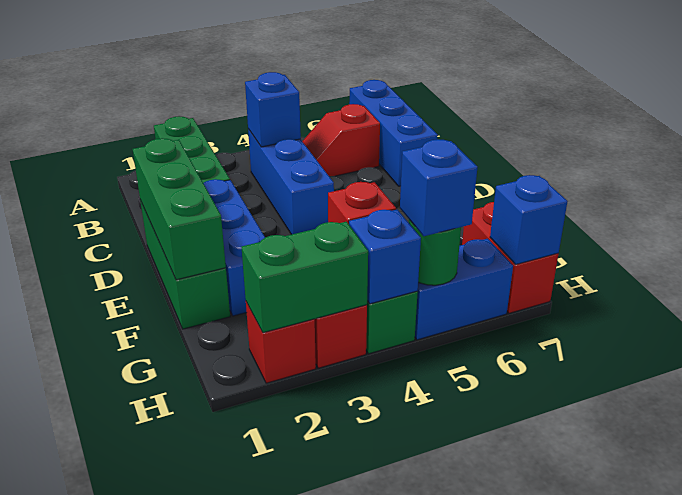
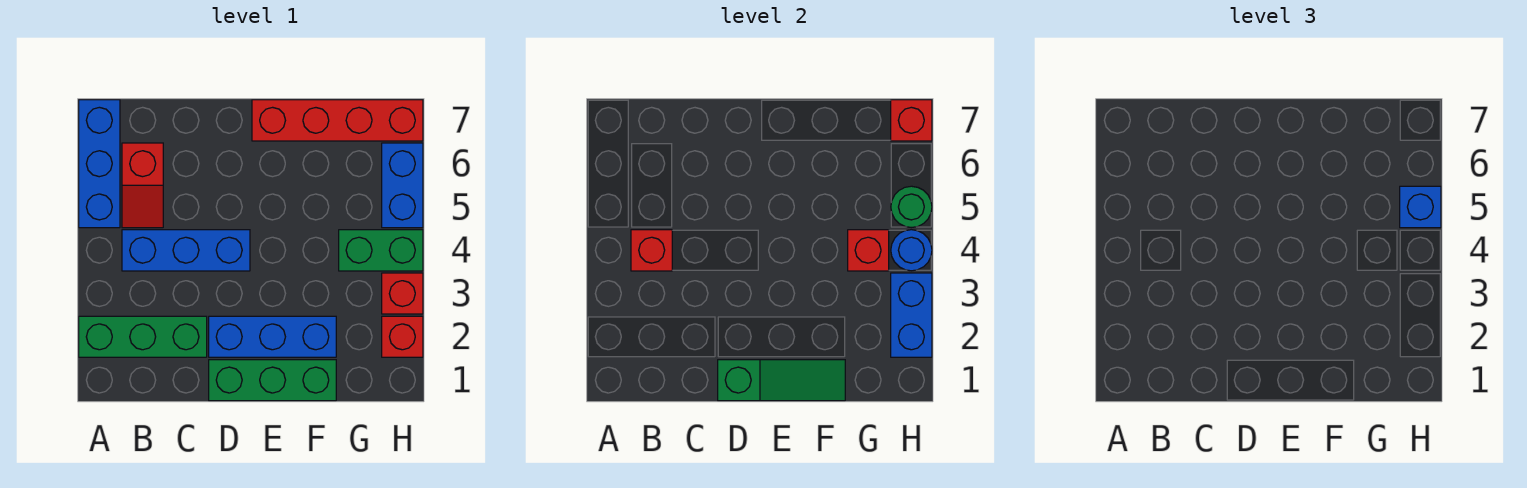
blue brick A7:C7 level 1 -> blue brick A5:A7 level 1
blue brick B4 level 2 -> red brick B4 level 2
green brick D1:F1 level 2 -> green slope D1:F1 level 2 top D
red brick G7:H7 level 1 -> red brick E7:H7 level 1
green brick H2:H3 level 2 -> blue brick H2:H3 level 2
blue brick H4 level 2 -> blue round brick H4 level 2
blue brick H7 level 2 -> red brick H7 level 2

